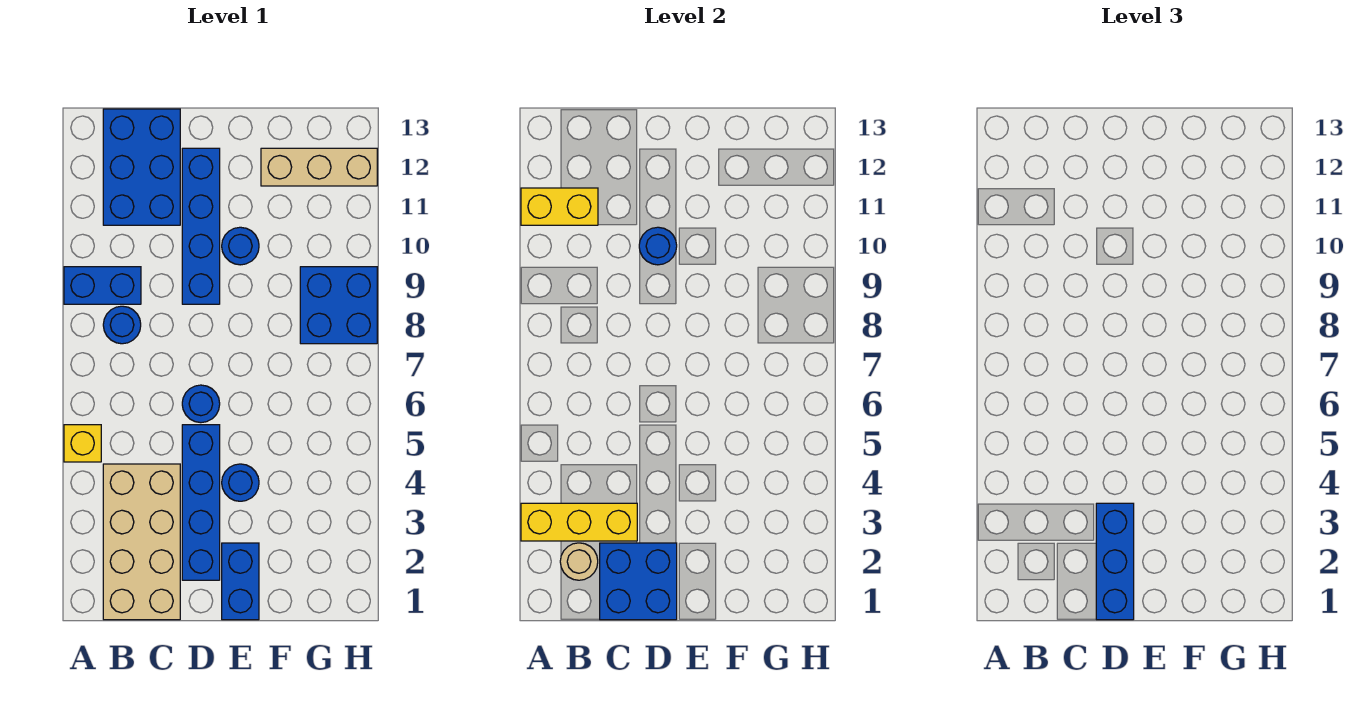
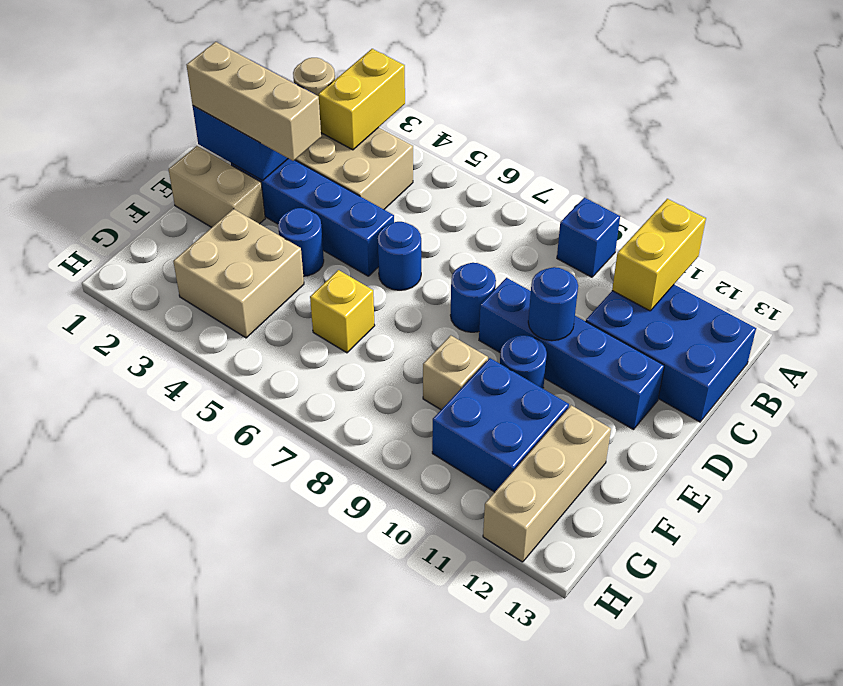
yellow brick A3:C3 level 2 -> yellow brick A3:B3 level 2
yellow brick A5 level 1 -> yellow brick F6 level 1
blue brick A9:B9 level 1 -> blue brick A9 level 1
blue round brick B8 level 1 -> blue round brick D8 level 1
blue brick D1:D3 level 3 -> tan brick D1:D3 level 3
blue brick E1:E2 level 1 -> tan brick E1:E2 level 1
none -> tan brick F3:G4 level 1
none -> tan brick F9 level 1
blue brick G8:H9 level 1 -> blue brick F10:G11 level 1

